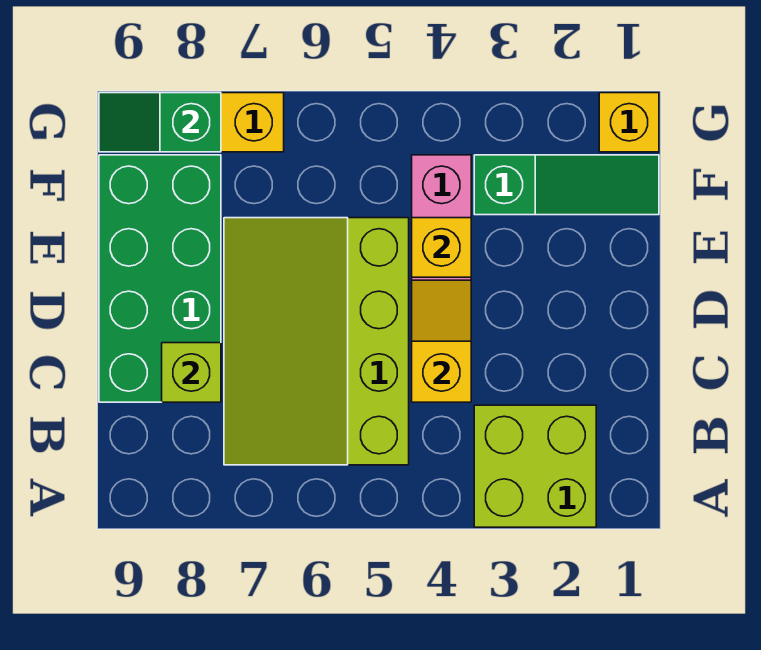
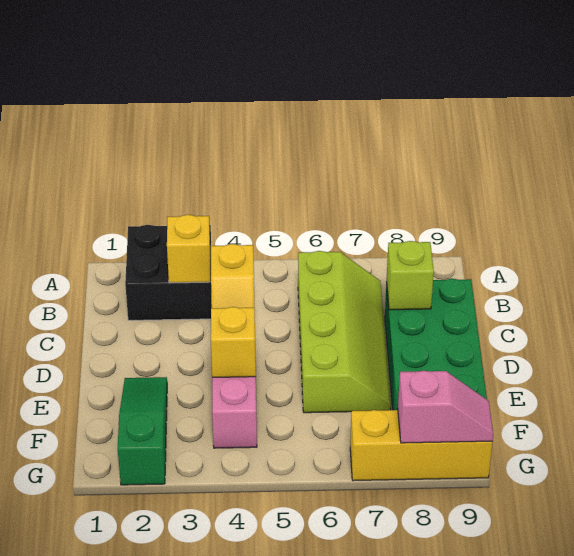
lime brick A2:B3 level 1 -> black brick A2:B3 level 1
lime slope B5:E7 level 1 top 5 -> lime slope B6:E7 level 1 top 6
green slope F1:F3 level 1 top 3 -> green slope E2:G2 level 1 top G
yellow brick G1 level 1 -> yellow brick B3 level 2
green slope G8:G9 level 2 top 8 -> pink slope G8:G9 level 2 top 8

